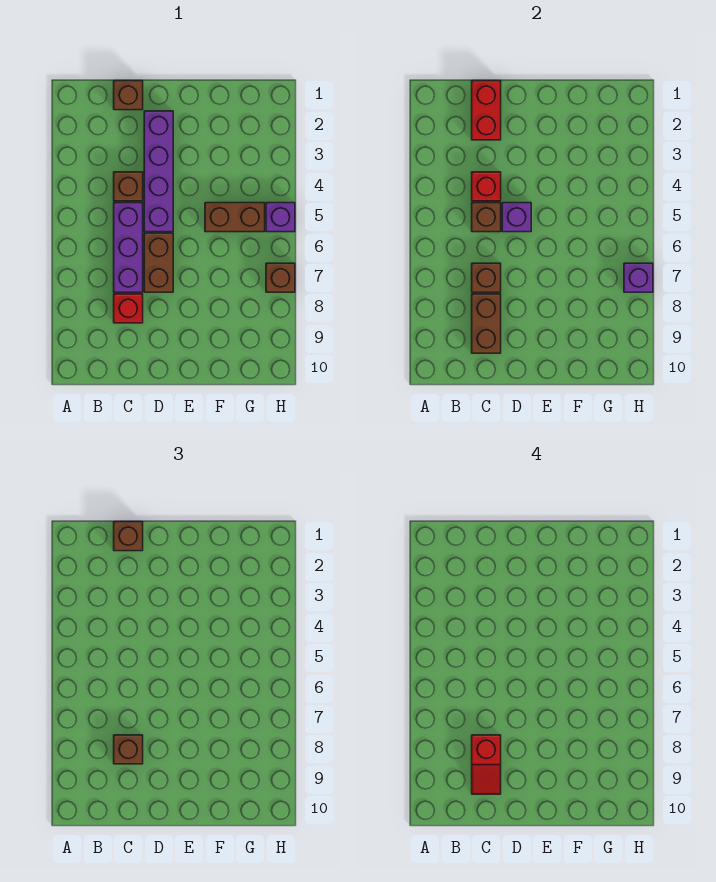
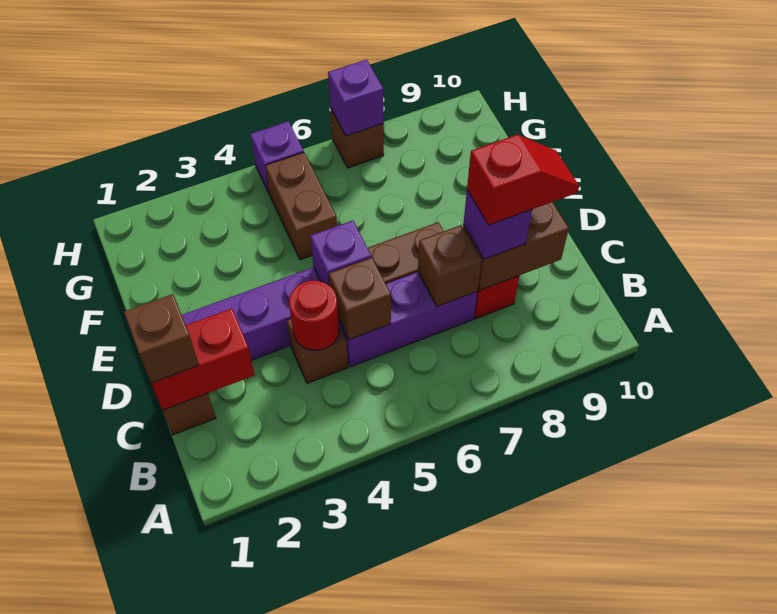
red brick C4 level 2 -> red round brick C4 level 2
brown brick C8 level 3 -> purple brick C8 level 3

